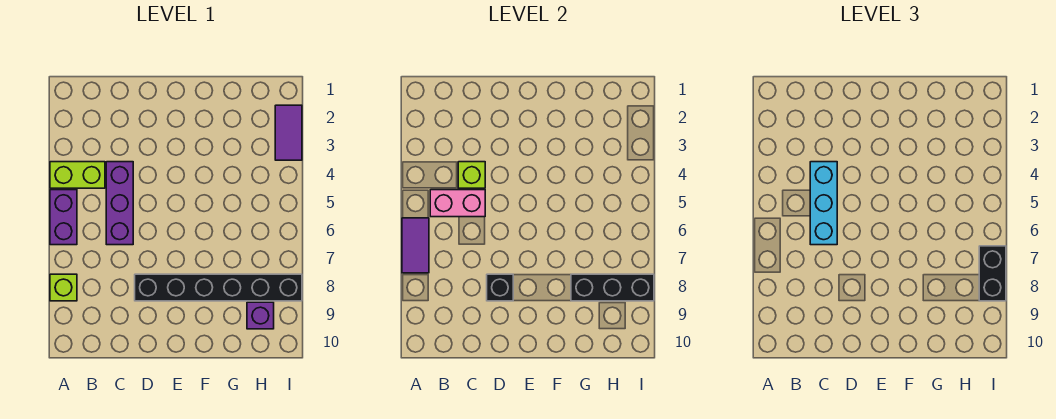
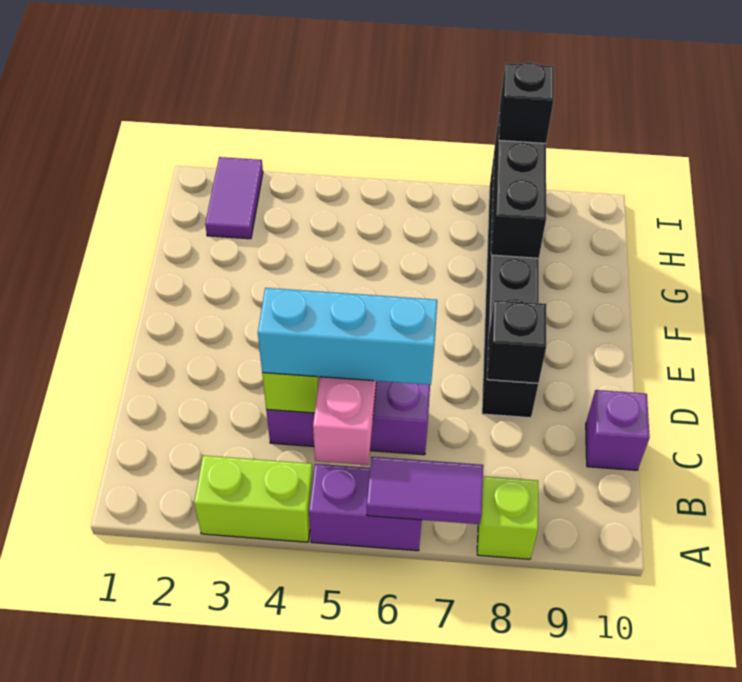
lime brick A4:B4 level 1 -> lime brick A3:A4 level 1
purple brick H9 level 1 -> purple brick C10 level 1
purple tile I2:I3 level 1 -> purple tile H2:I2 level 1
black brick I7:I8 level 3 -> black brick I8 level 3

